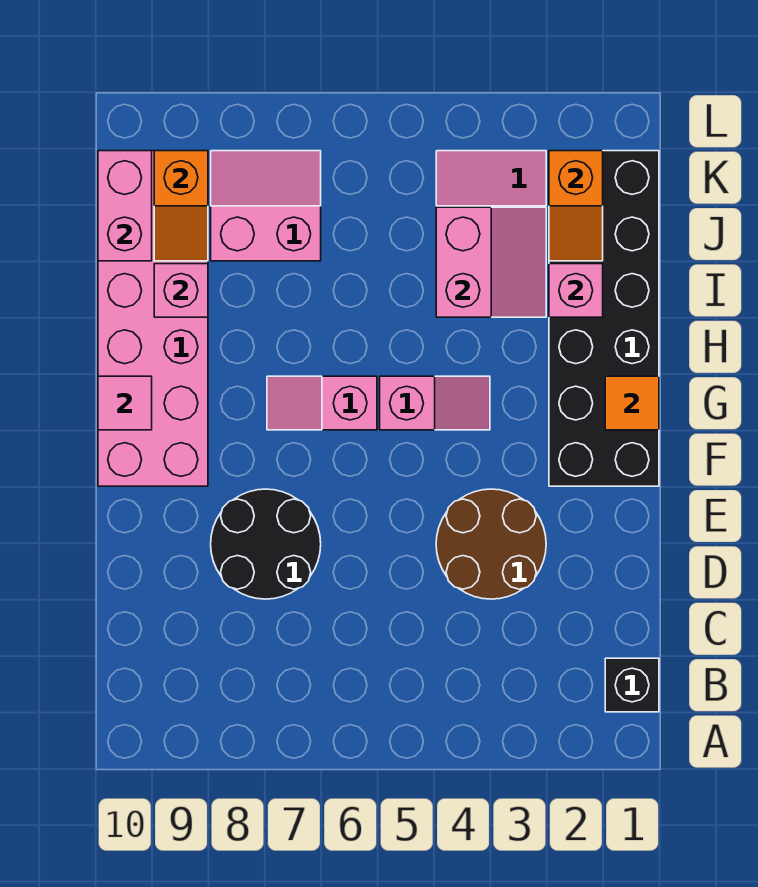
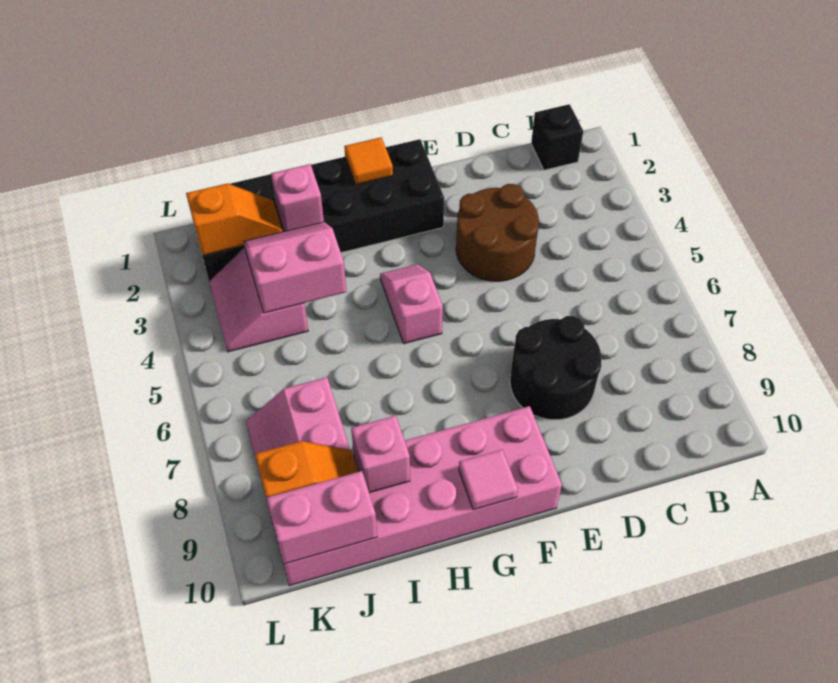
pink slope G6:G7 level 1 top 6 -> none

